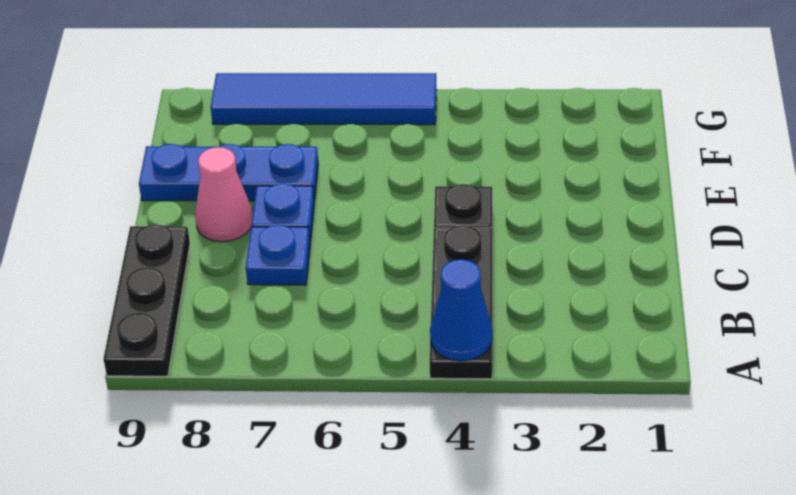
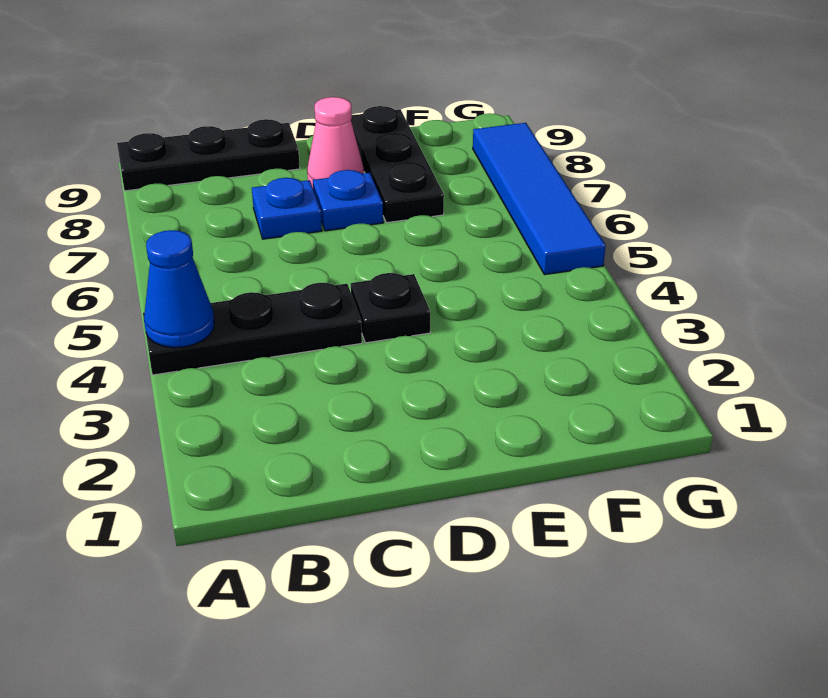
blue plate E7:E9 level 1 -> black plate E7:E9 level 1

